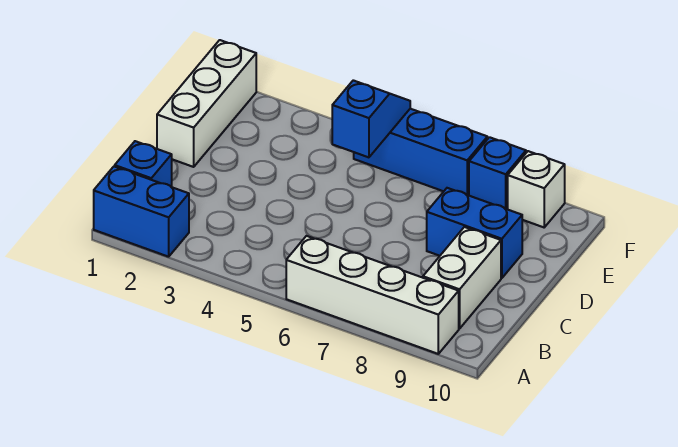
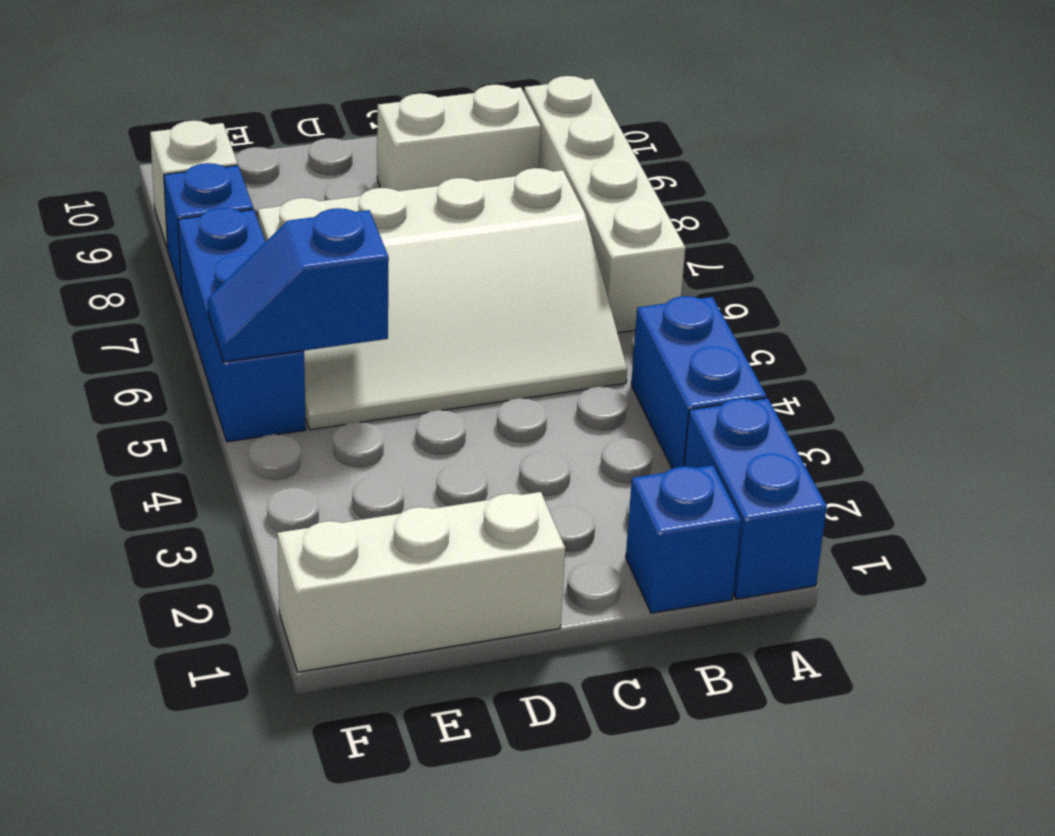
none -> white slope B5:E7 level 1 top 7
blue brick D8:D9 level 1 -> blue brick A3:A4 level 1

